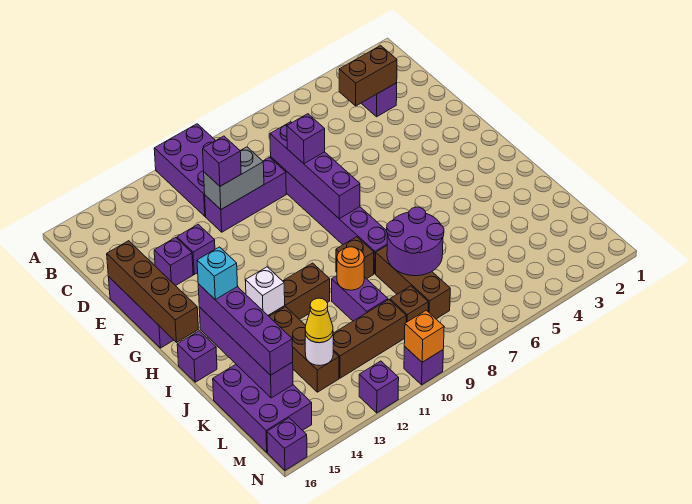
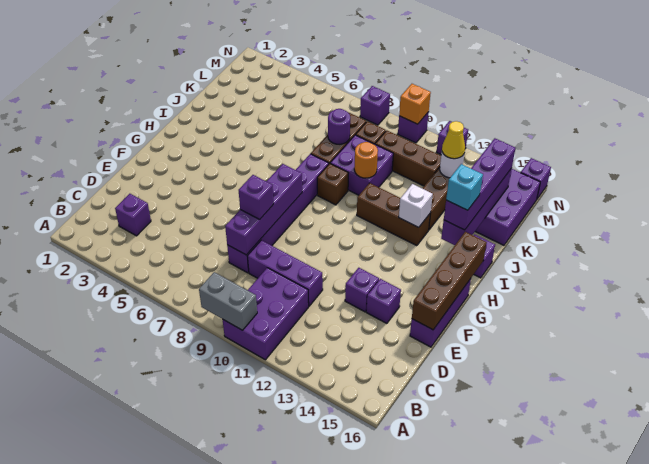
brown brick C3:C4 level 2 -> none
grey brick D10:D11 level 2 -> grey brick A9:A10 level 2
purple brick D11 level 3 -> purple brick N8 level 1
purple round brick J7:K8 level 2 -> purple round brick K8 level 2
purple brick J10:K10 level 1 -> purple brick J9:K10 level 1

